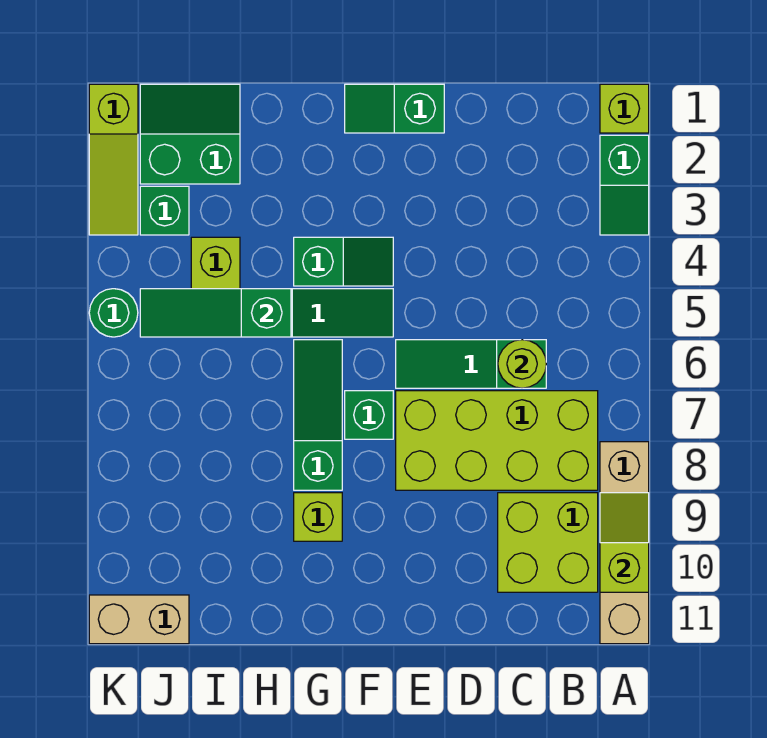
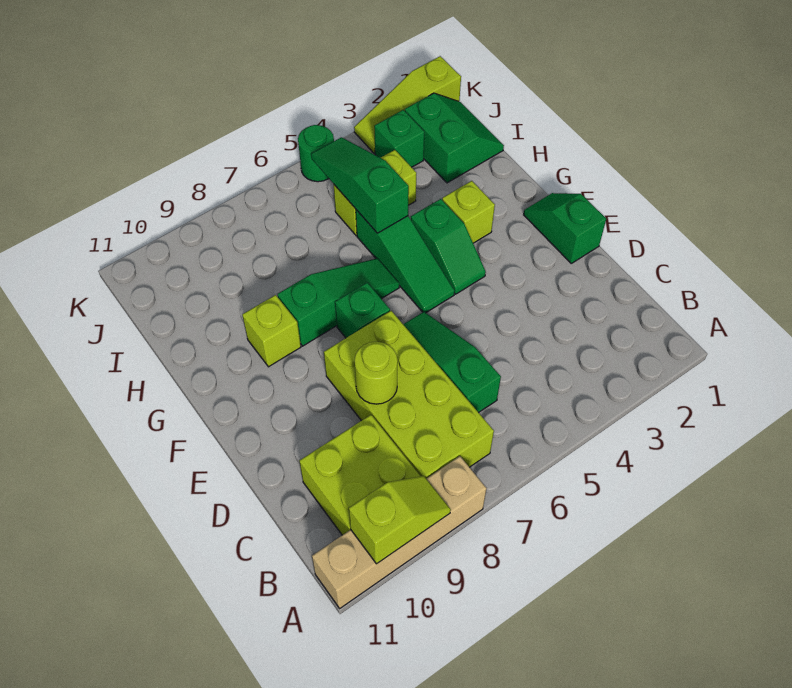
lime brick A1 level 1 -> lime brick G3 level 1
green slope A2:A3 level 1 top 2 -> none
lime round brick C6 level 2 -> lime round brick D8 level 2
tan brick J11:K11 level 1 -> none

